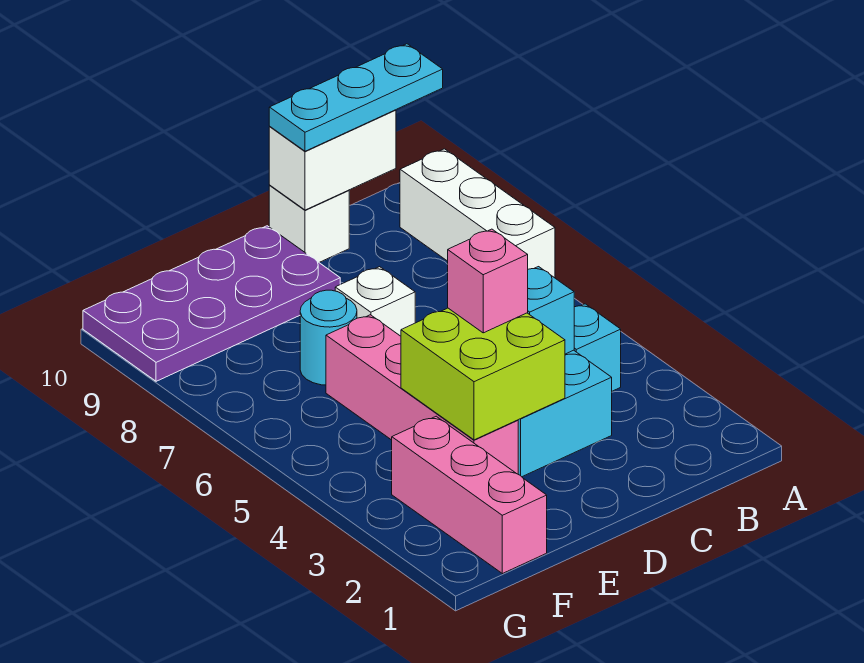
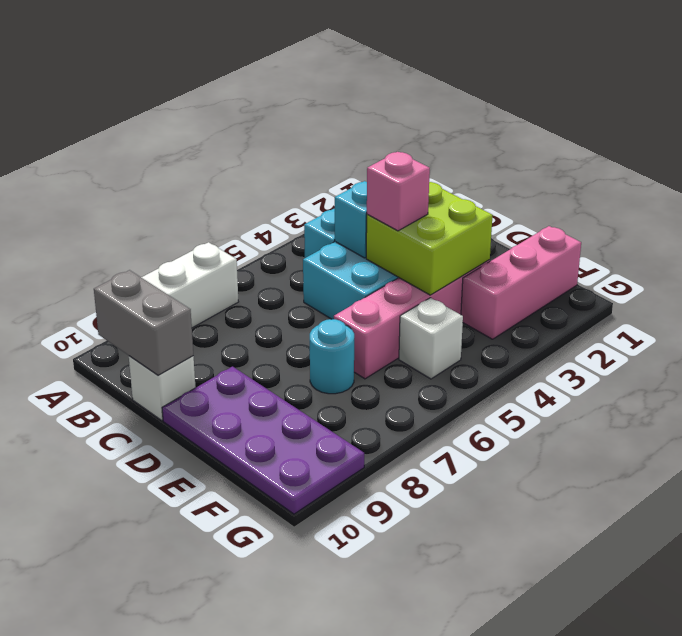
cyan plate A10:C10 level 3 -> none
white brick B10:C10 level 2 -> grey brick B10:C10 level 2
white brick D7 level 1 -> white brick F5 level 1

